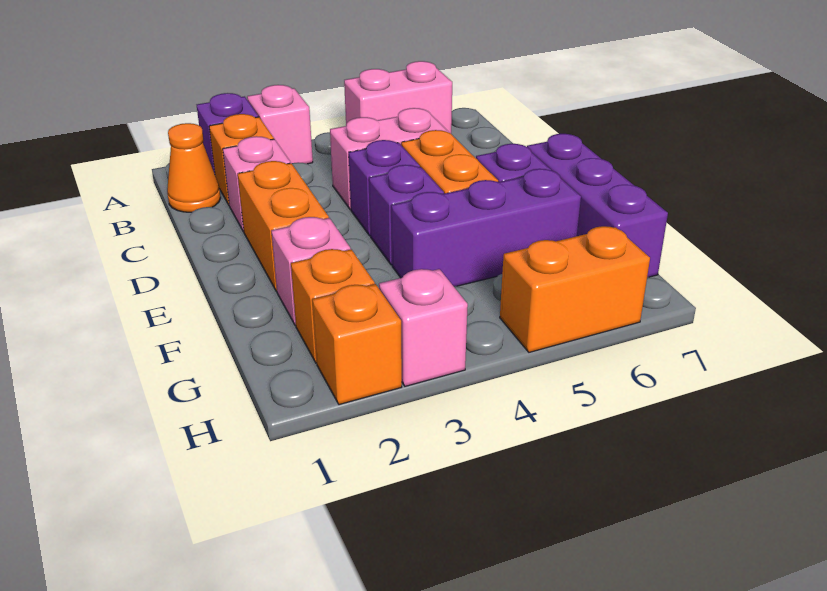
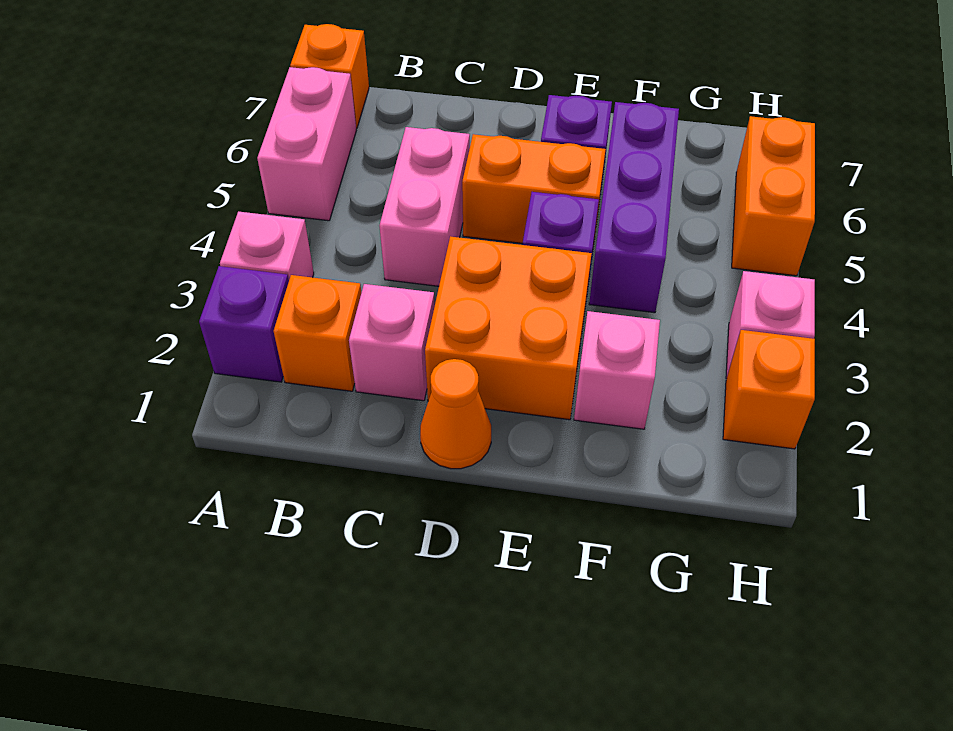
orange cone B1 level 1 -> orange cone D1 level 1
orange brick D2:E2 level 1 -> orange brick D2:E3 level 1
purple brick D4 level 1 -> none
purple brick E7:G7 level 1 -> none
orange brick G2 level 1 -> orange brick A7 level 1

